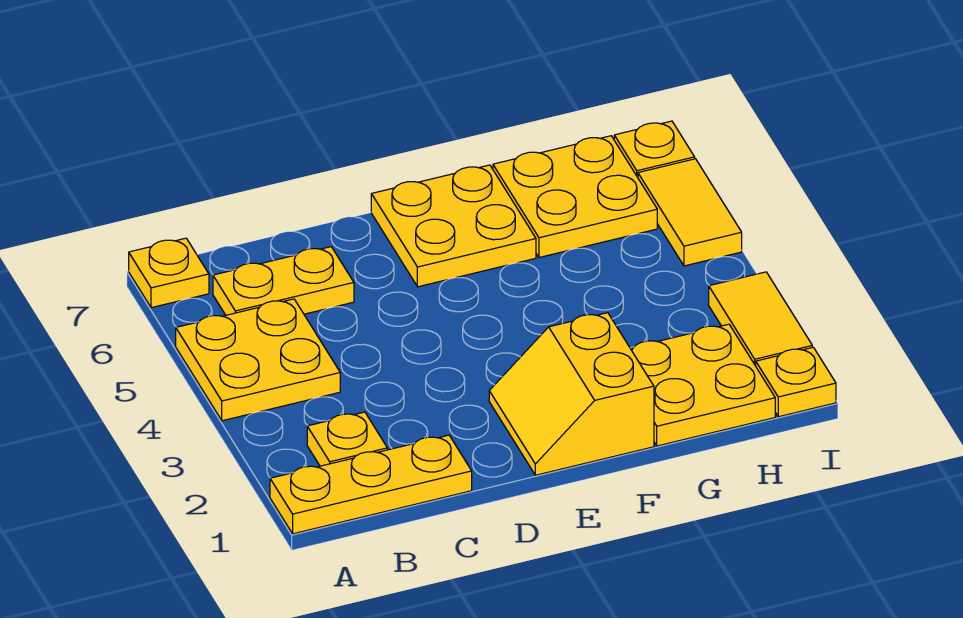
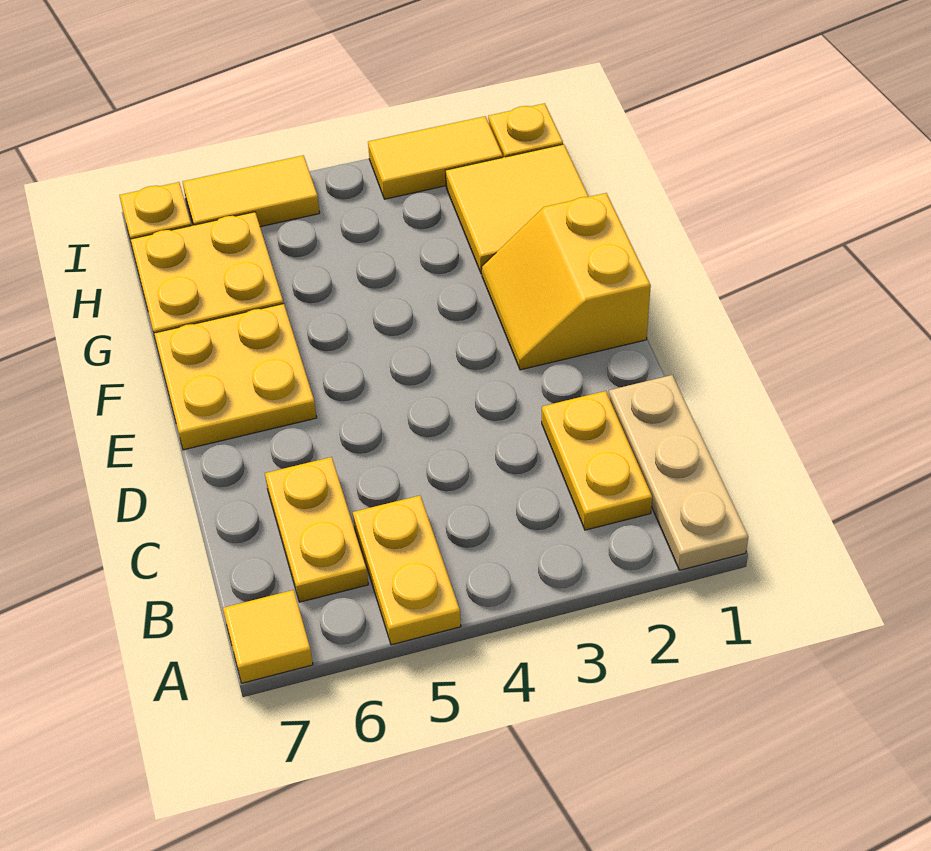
yellow plate A1:C1 level 1 -> tan plate A1:C1 level 1
yellow plate A4:B5 level 1 -> yellow plate A5:B5 level 1
yellow plate A7 level 1 -> yellow tile A7 level 1
yellow plate B2 level 1 -> yellow plate B2:C2 level 1
yellow slope E1:F2 level 1 top F -> yellow slope E1:F2 level 1 top 1
yellow plate G1:H2 level 1 -> yellow tile G1:H2 level 1

